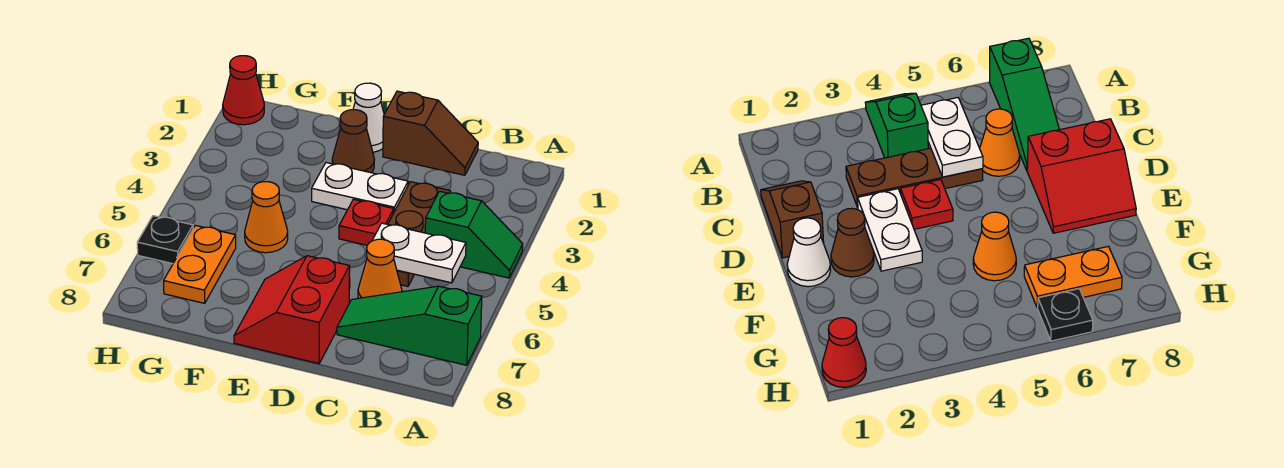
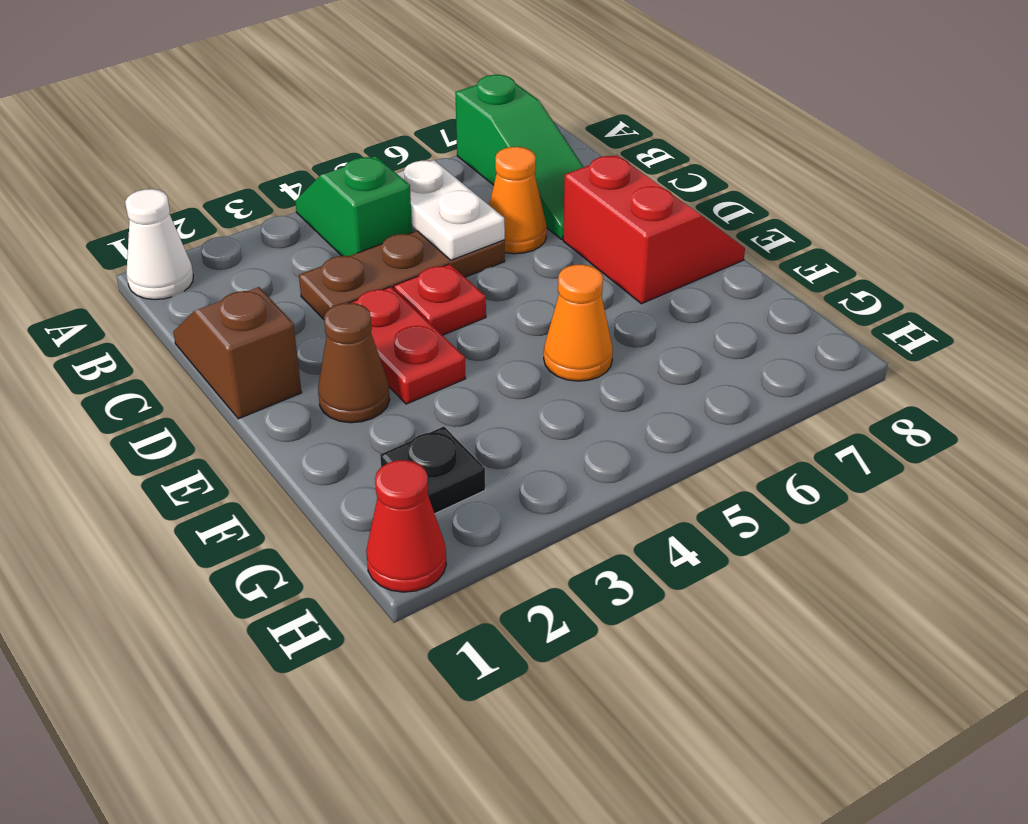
white plate D3:E3 level 1 -> red plate D3:E3 level 1
red slope D7:E8 level 1 top D -> red slope D7:E8 level 1 top 7
white cone E1 level 1 -> white cone A1 level 1
orange plate G6:G7 level 1 -> none
black plate H6 level 1 -> black plate G2 level 1

